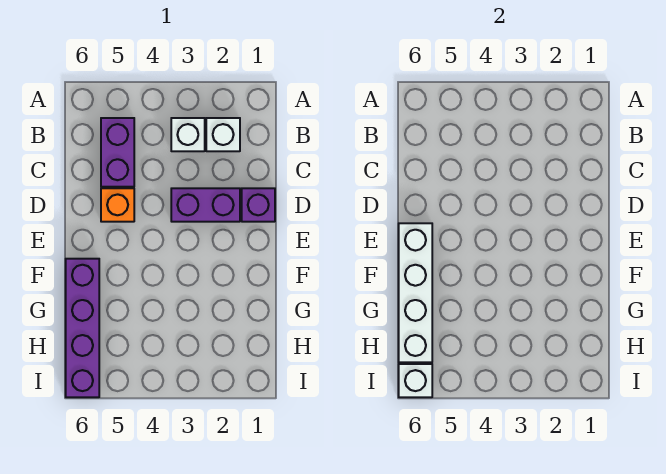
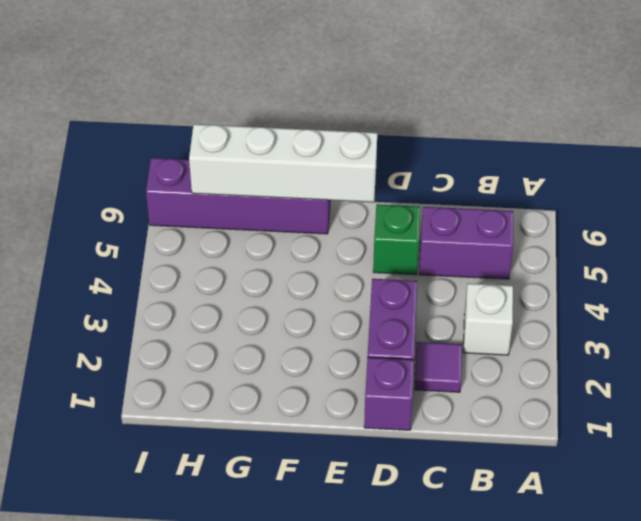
white brick B2 level 1 -> none
none -> purple tile C2 level 1
orange brick D5 level 1 -> green brick D5 level 1
white brick I6 level 2 -> none

